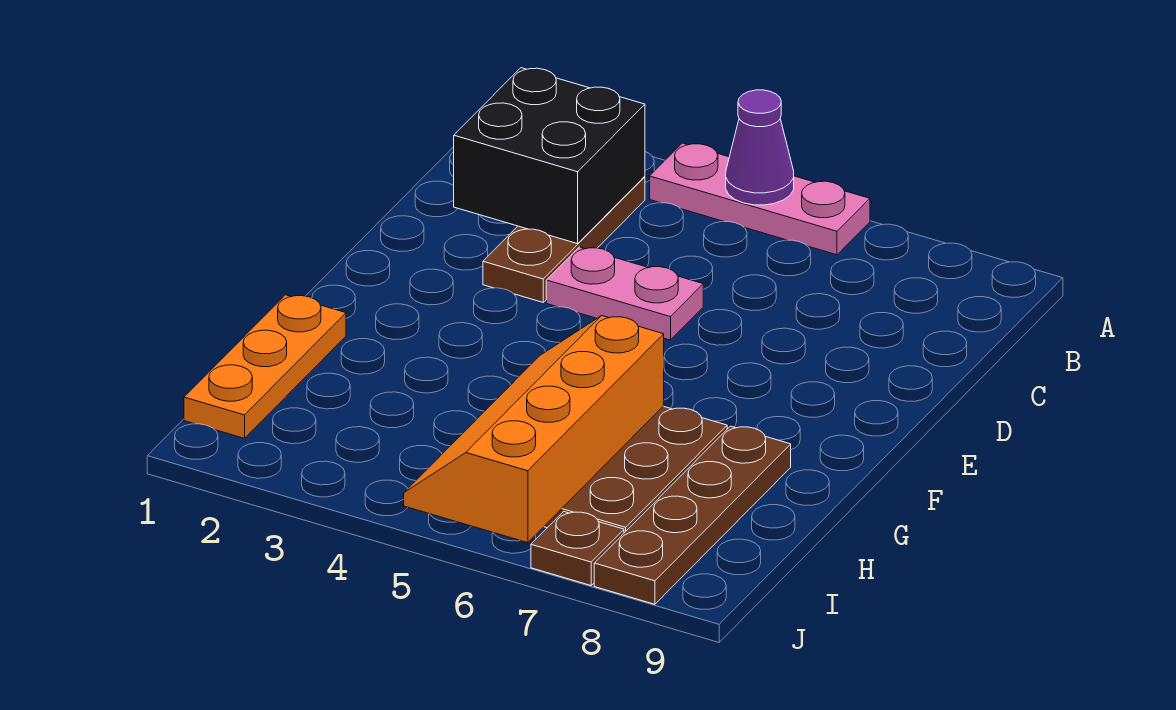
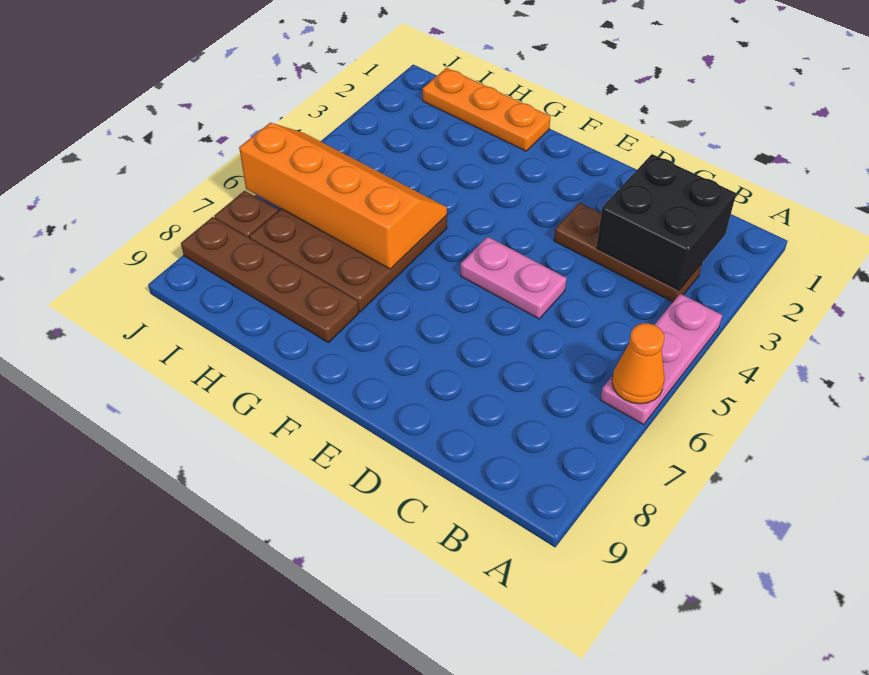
purple cone A5 level 2 -> none
none -> orange cone A6 level 2
pink plate D4:D5 level 1 -> pink plate D5:E5 level 1

